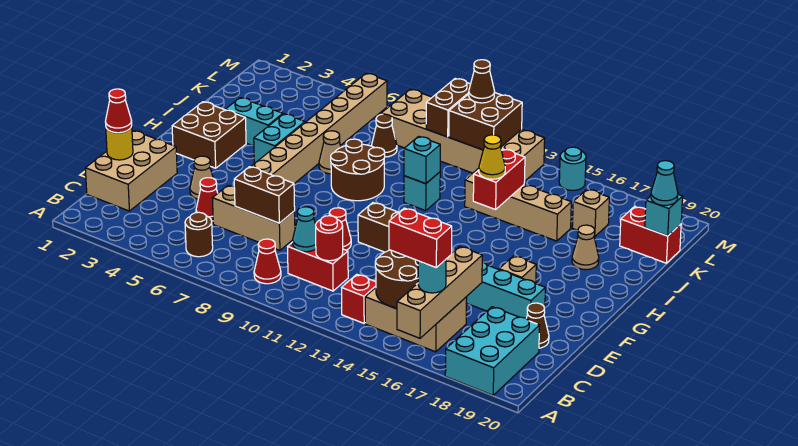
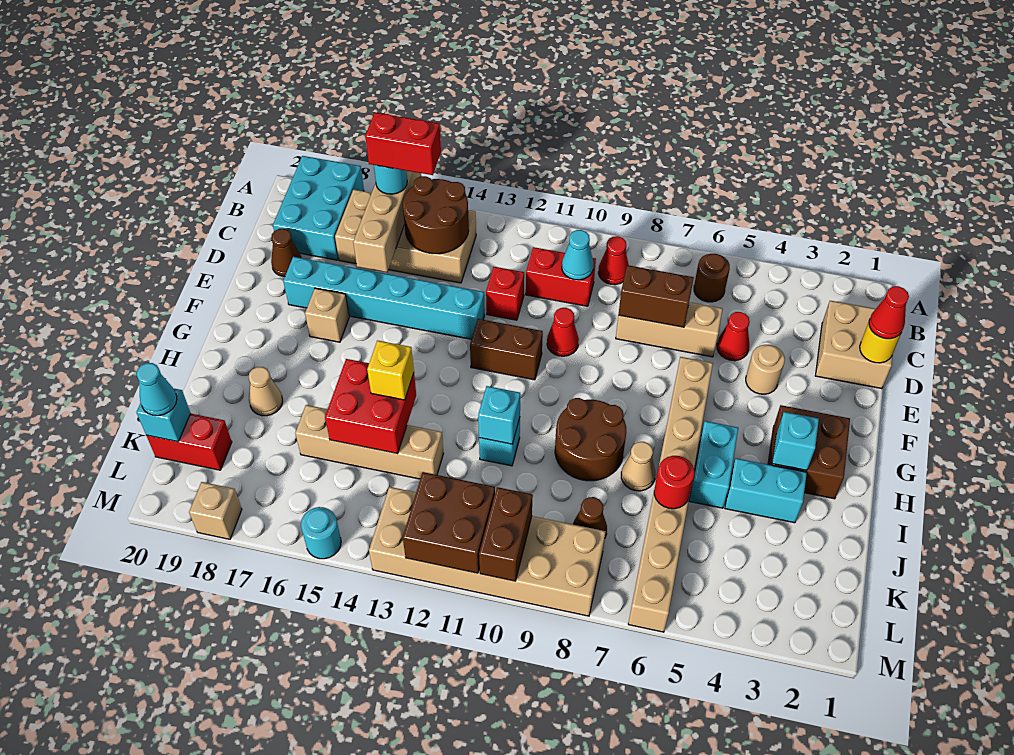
red brick B13 level 1 -> red brick D12 level 1
tan brick B14:C16 level 1 -> tan brick B14:C17 level 1
tan brick C1:E2 level 1 -> tan brick C1:D2 level 1
red round brick C11 level 2 -> red round brick J6 level 2
tan cone E4 level 1 -> tan round brick E4 level 1
none -> cyan brick H3 level 2
red brick I14:J14 level 2 -> red brick I14:J15 level 2
yellow cone I14 level 3 -> yellow brick I14 level 3
tan brick K17 level 1 -> tan brick M18 level 1
brown cone M11 level 3 -> none

